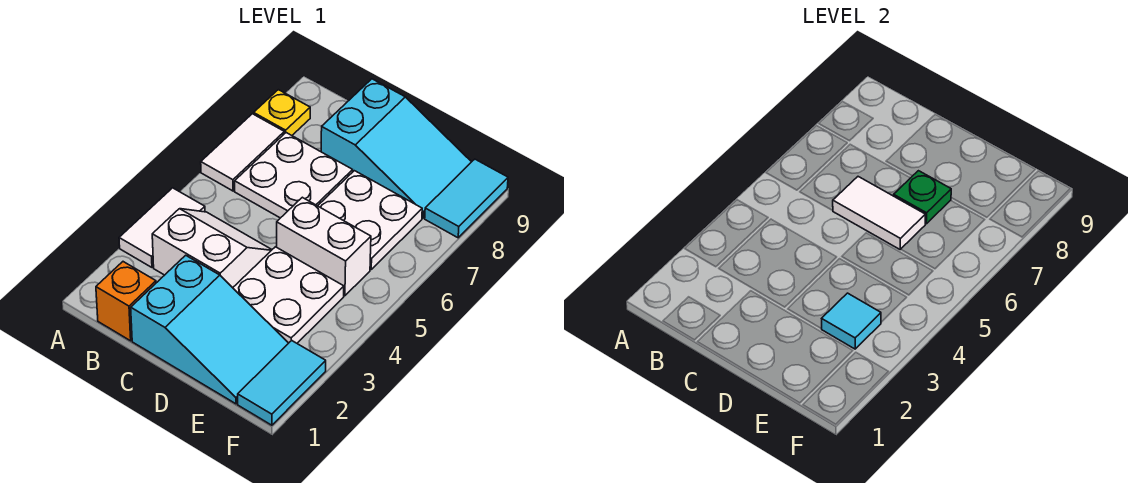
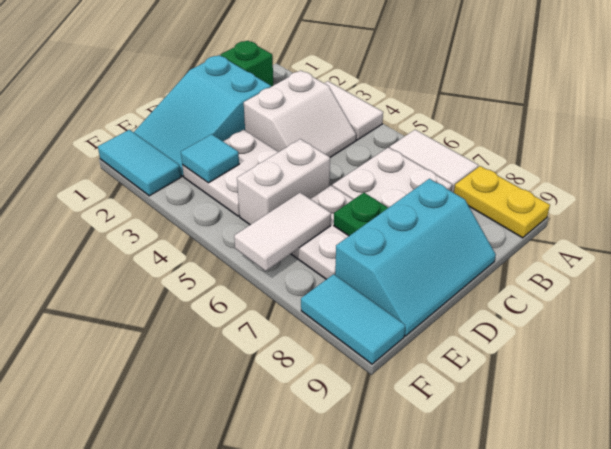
yellow plate A8 level 1 -> yellow plate A8:A9 level 1
orange brick B1 level 1 -> green brick B1 level 1
white tile C6:D6 level 2 -> white tile E6:F6 level 2
cyan slope C8:E9 level 1 top C -> cyan slope C8:E9 level 1 top 8

